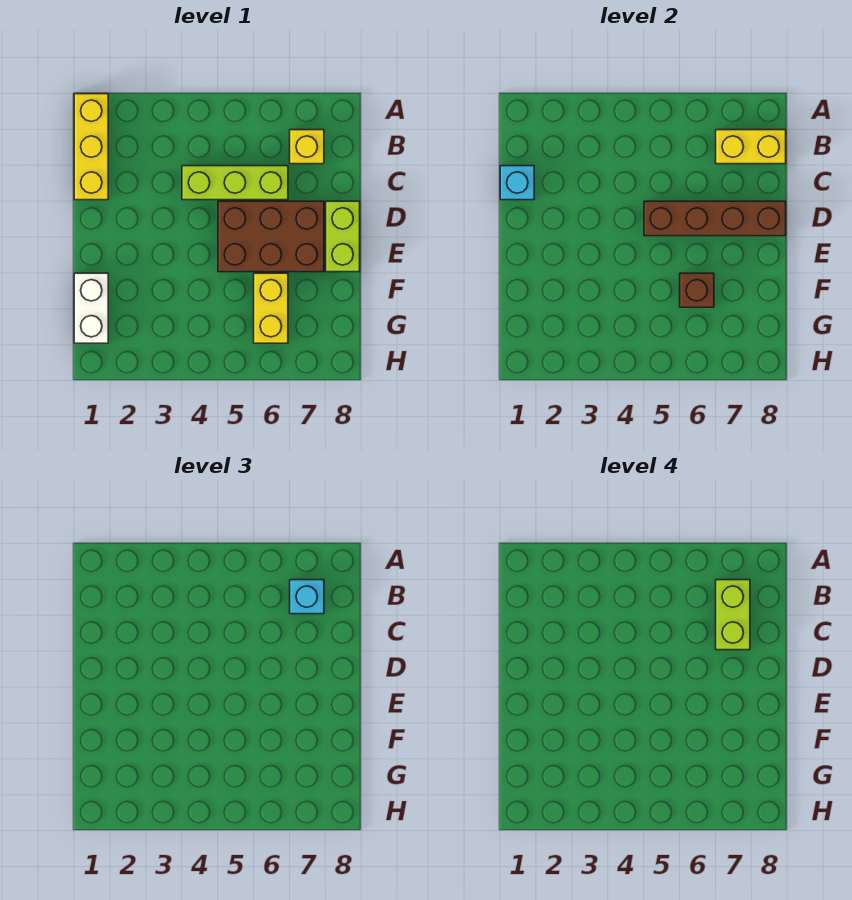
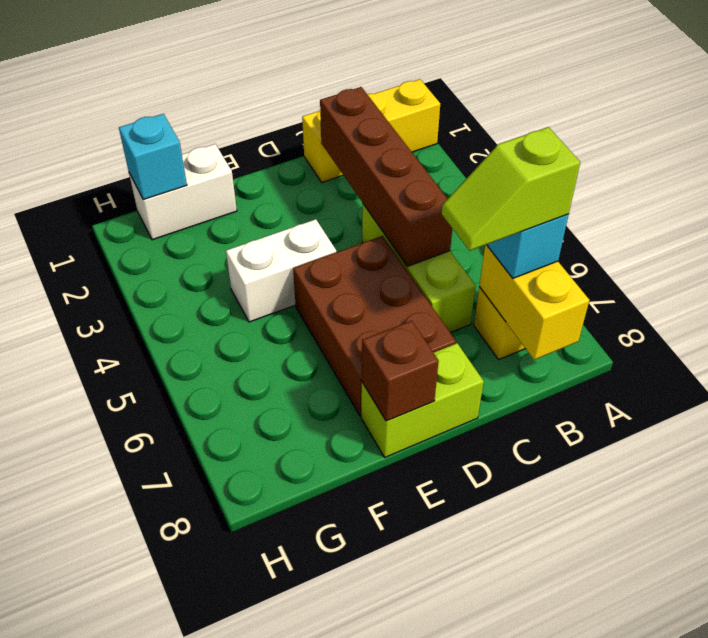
lime brick B7:C7 level 4 -> lime slope B7:C7 level 4 top B
cyan brick C1 level 2 -> cyan brick G1 level 2
brown brick D5:D8 level 2 -> brown brick C2:C5 level 2
none -> white brick E4:F4 level 1
yellow brick F6:G6 level 1 -> none
brown brick F6 level 2 -> brown brick E8 level 2

